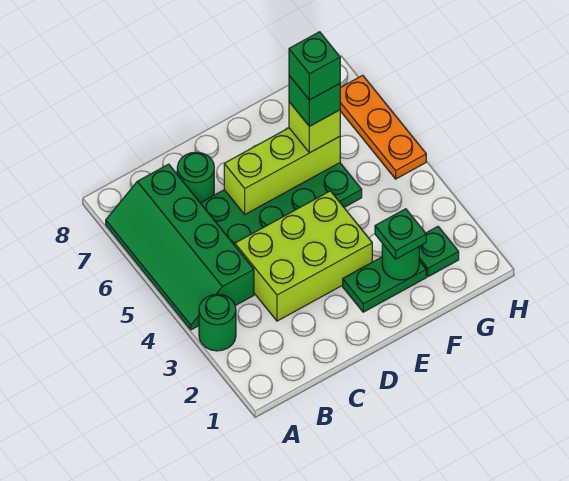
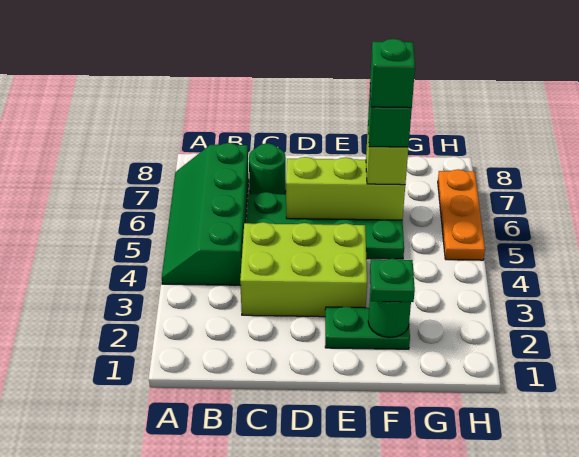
green round brick A3 level 1 -> none
green plate G2 level 1 -> none

